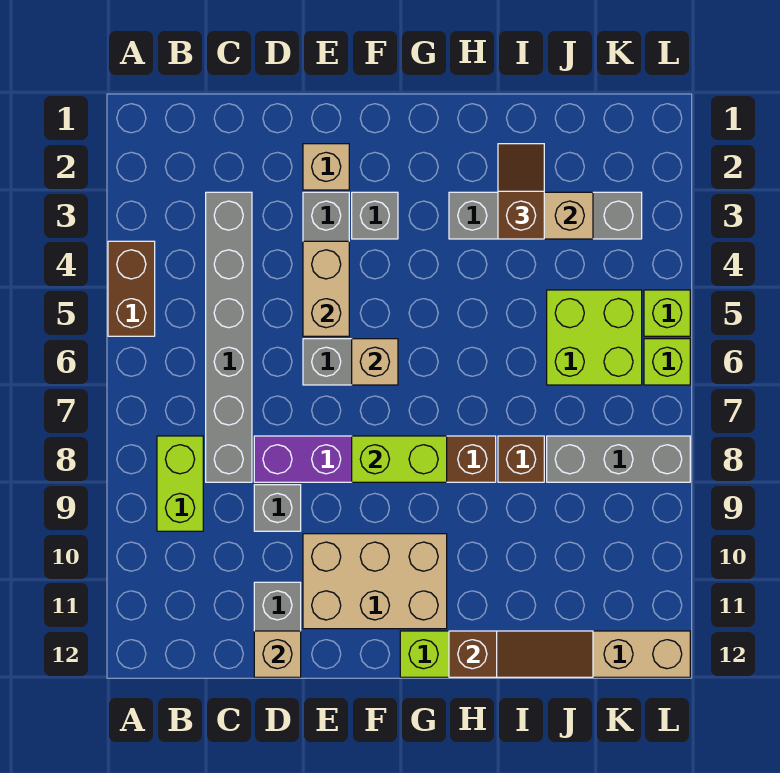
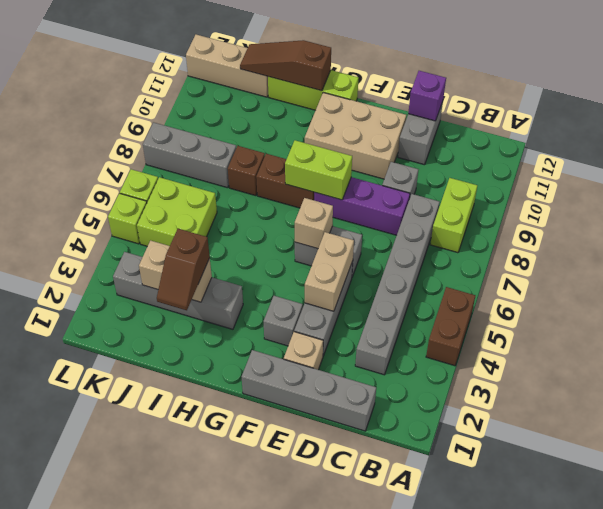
none -> grey brick C1:F1 level 1
tan brick D12 level 2 -> purple brick D12 level 2

